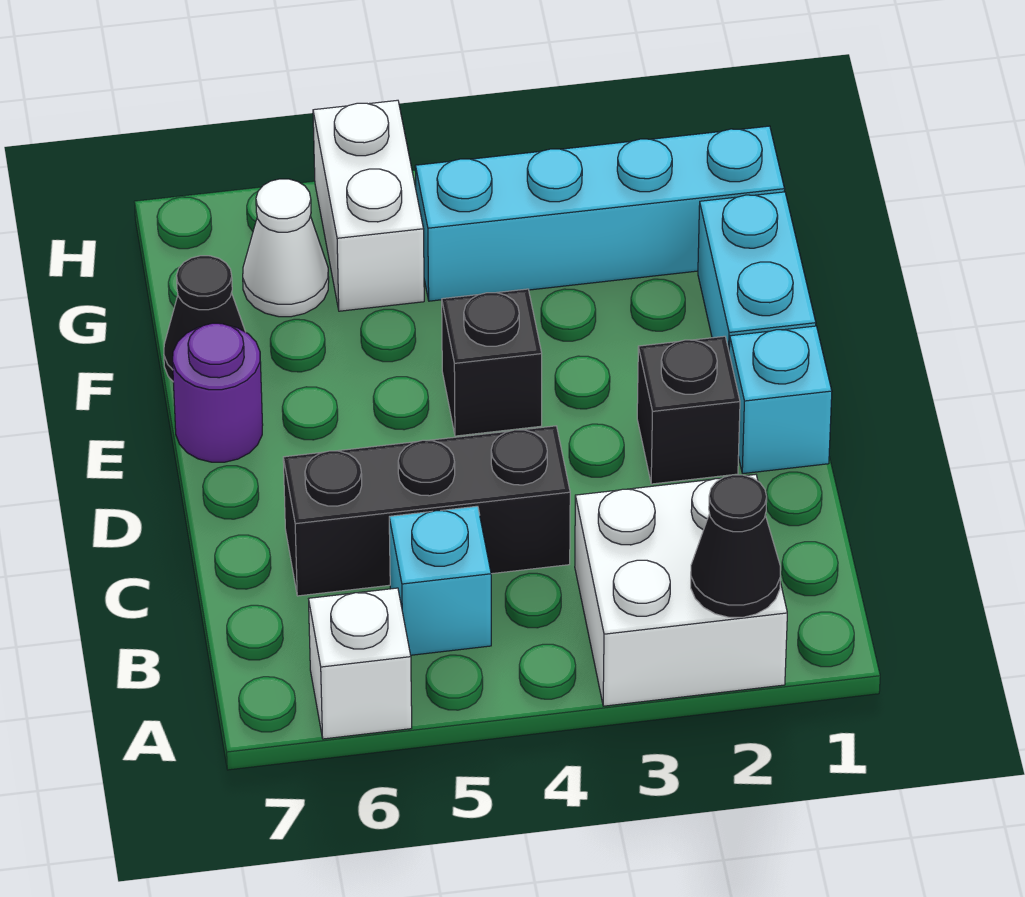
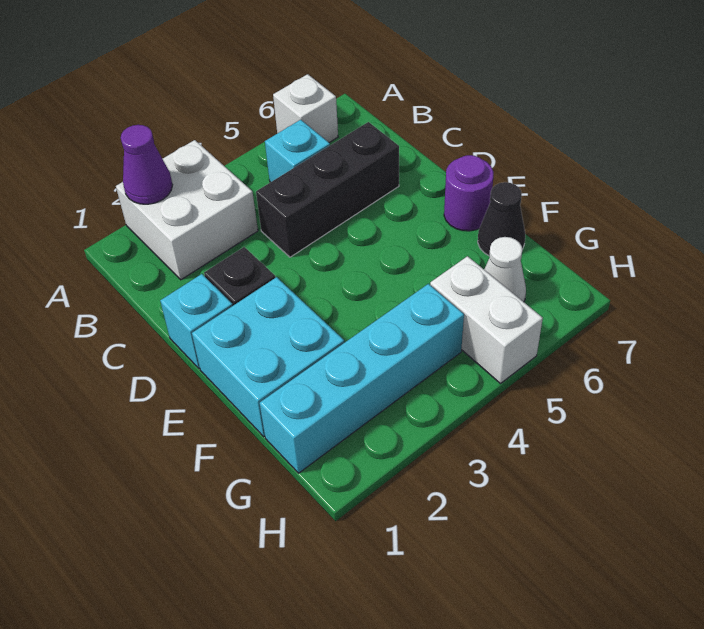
black cone A2 level 2 -> purple cone A2 level 2
cyan brick E1:F1 level 1 -> cyan brick E1:F2 level 1
black brick E4 level 1 -> none

